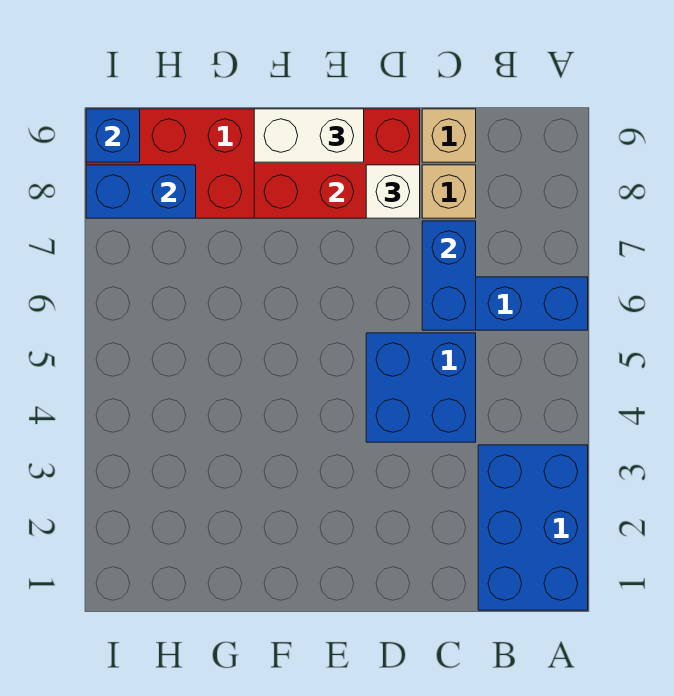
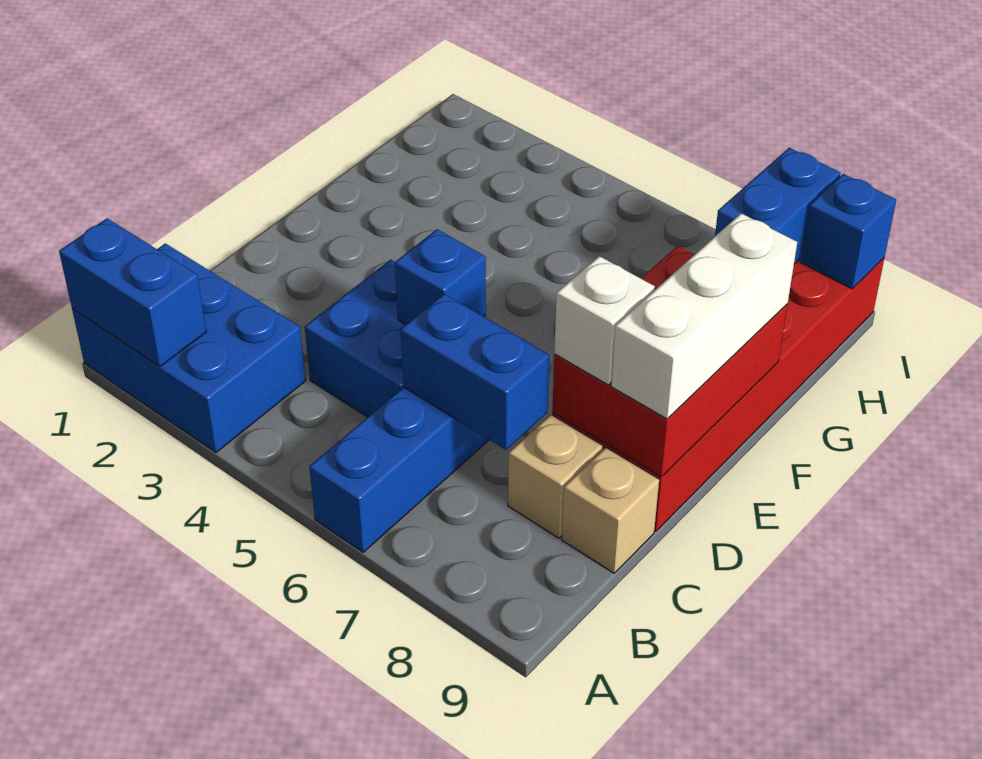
none -> blue brick A1:A2 level 2
none -> blue brick D5 level 2
white brick E9:F9 level 3 -> white brick D9:F9 level 3

